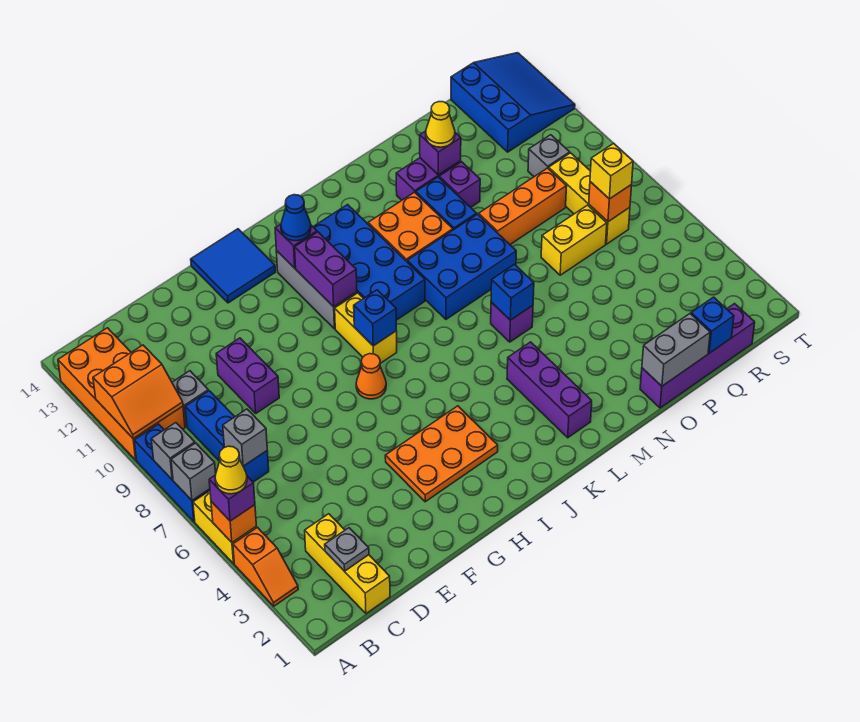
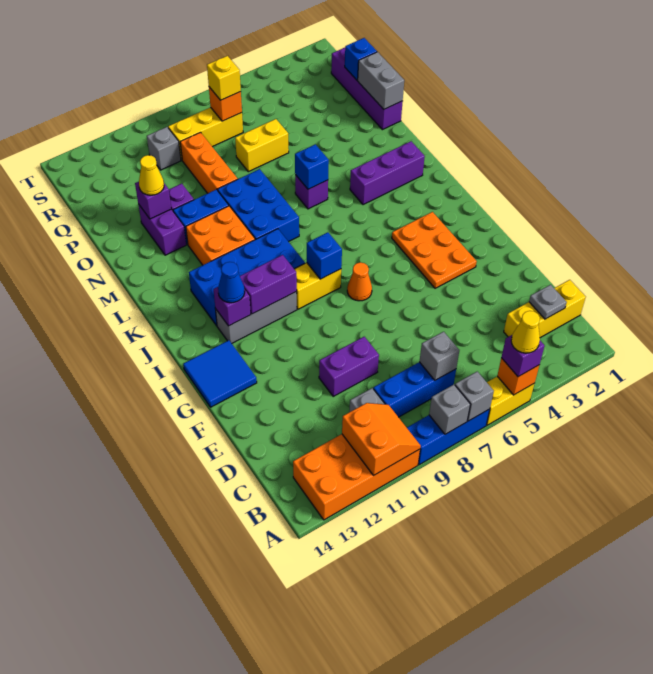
orange slope A3:A4 level 1 top 4 -> none
yellow brick P7:Q7 level 1 -> yellow brick P6:P7 level 1
blue slope R12:T14 level 1 top R -> none

